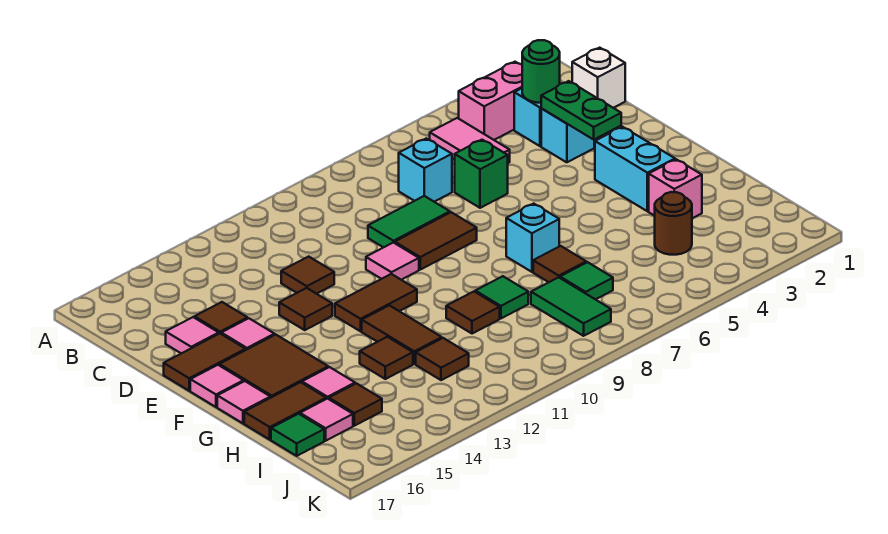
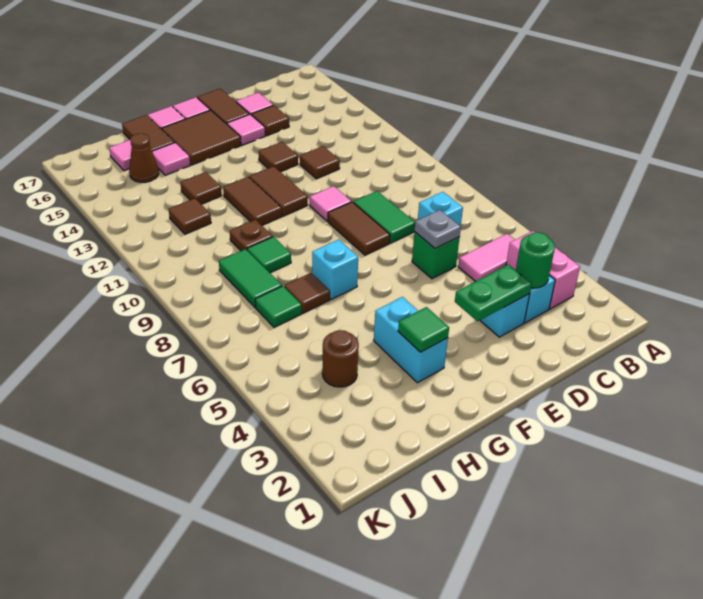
white brick C1 level 1 -> none
none -> grey plate D6 level 2
cyan brick F3:G3 level 1 -> cyan brick G3:G4 level 1
brown tile G12:H12 level 1 -> brown tile G11:G12 level 1
pink brick H3 level 1 -> none
brown tile H10 level 1 -> brown plate H10 level 1
green tile I8:J8 level 1 -> green tile I8:I9 level 1
brown tile I15 level 1 -> brown cone I15 level 1
green tile I17 level 1 -> green tile G3 level 2

